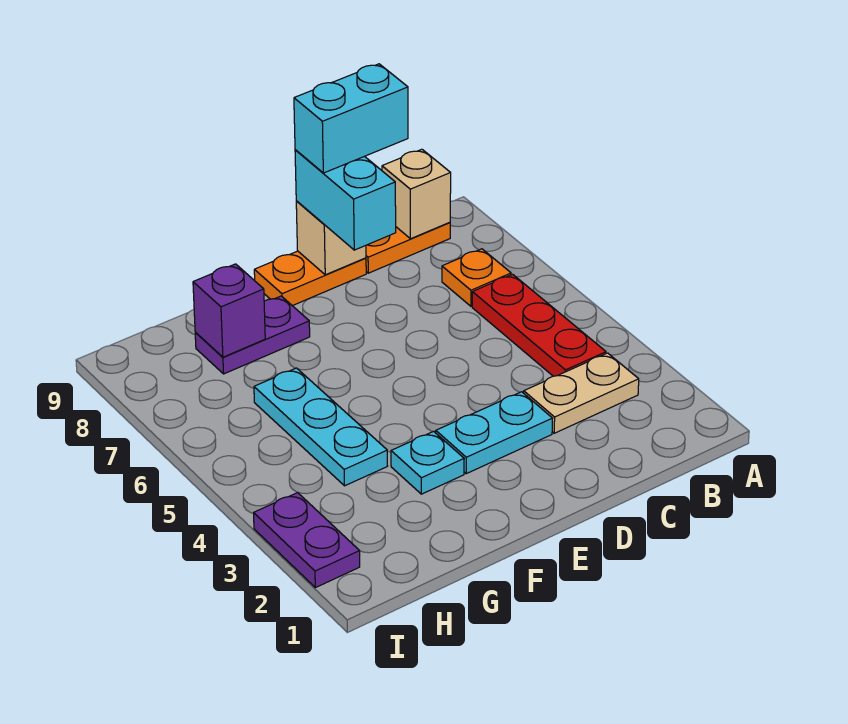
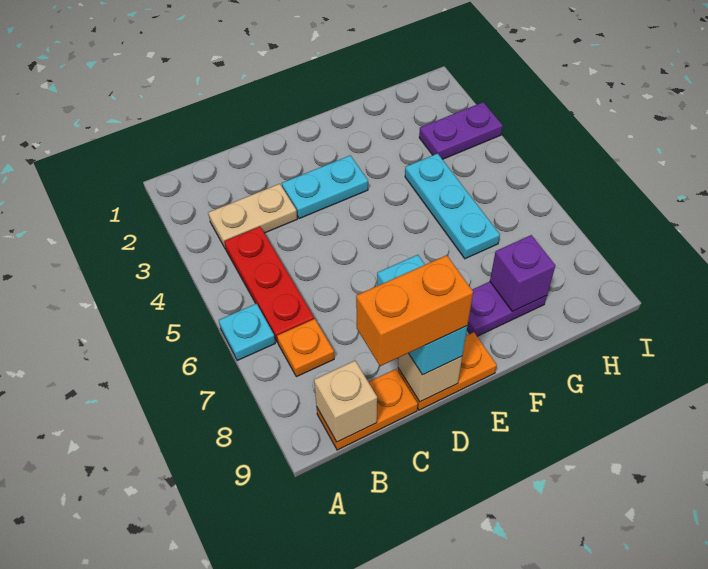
cyan brick C9:D9 level 4 -> orange brick C9:D9 level 4
cyan plate F3 level 1 -> cyan plate A6 level 1
purple plate I2:I3 level 1 -> purple plate H3:I3 level 1

